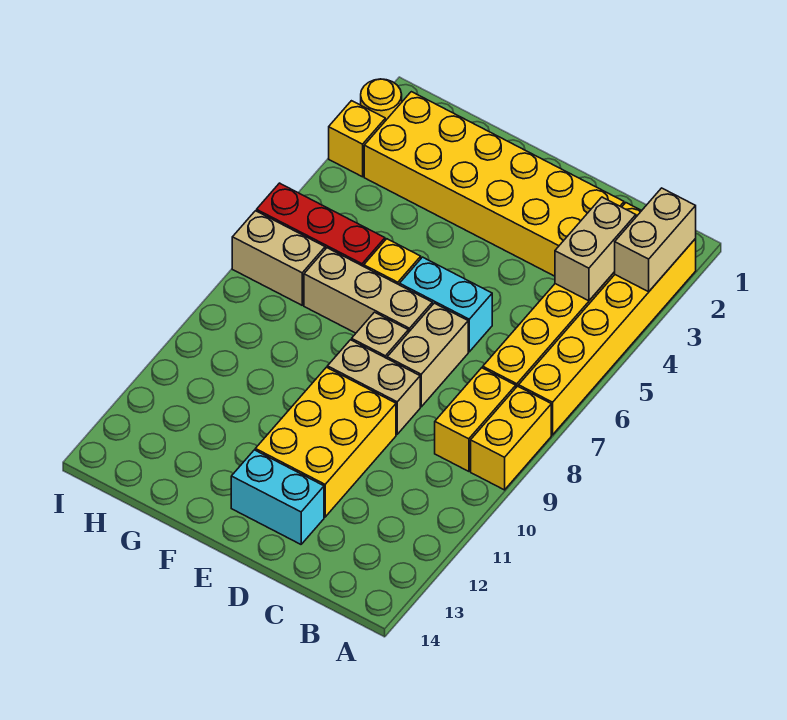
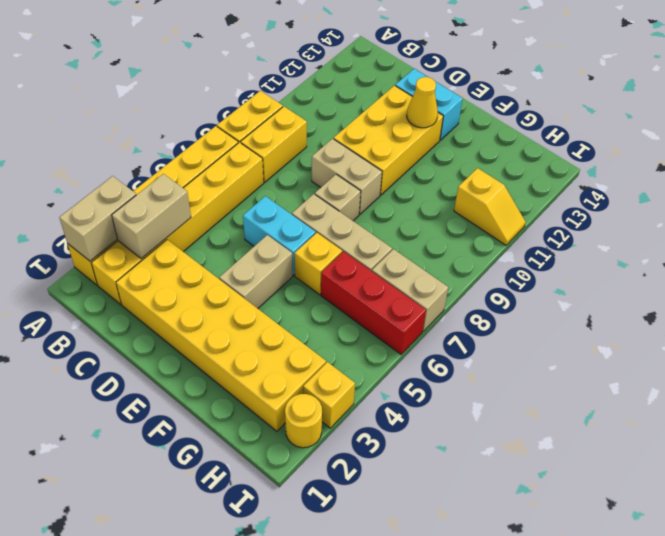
tan brick D7:D8 level 1 -> tan brick E4:E5 level 1
none -> yellow cone E12 level 2
none -> yellow slope H11:I11 level 1 top H

